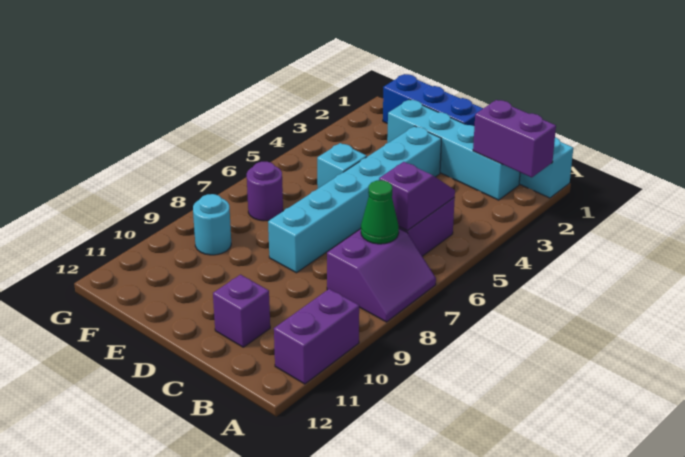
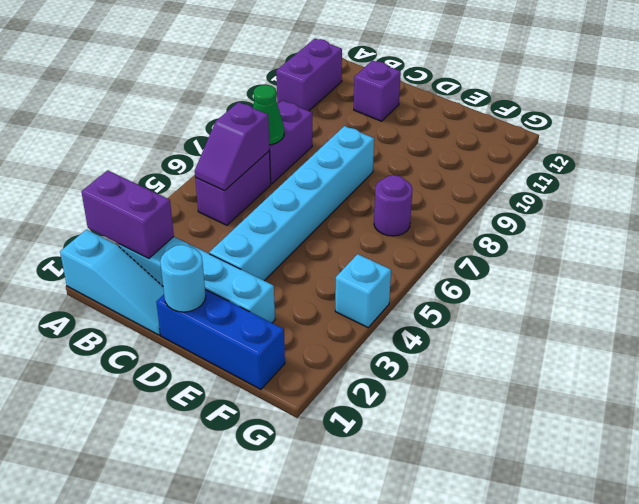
cyan brick E5 level 1 -> cyan brick G4 level 1
cyan round brick F9 level 1 -> cyan round brick D1 level 2

